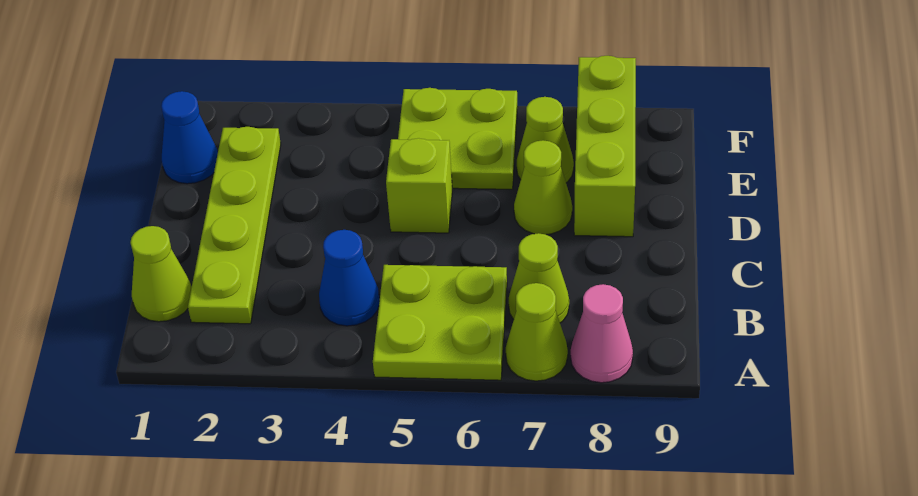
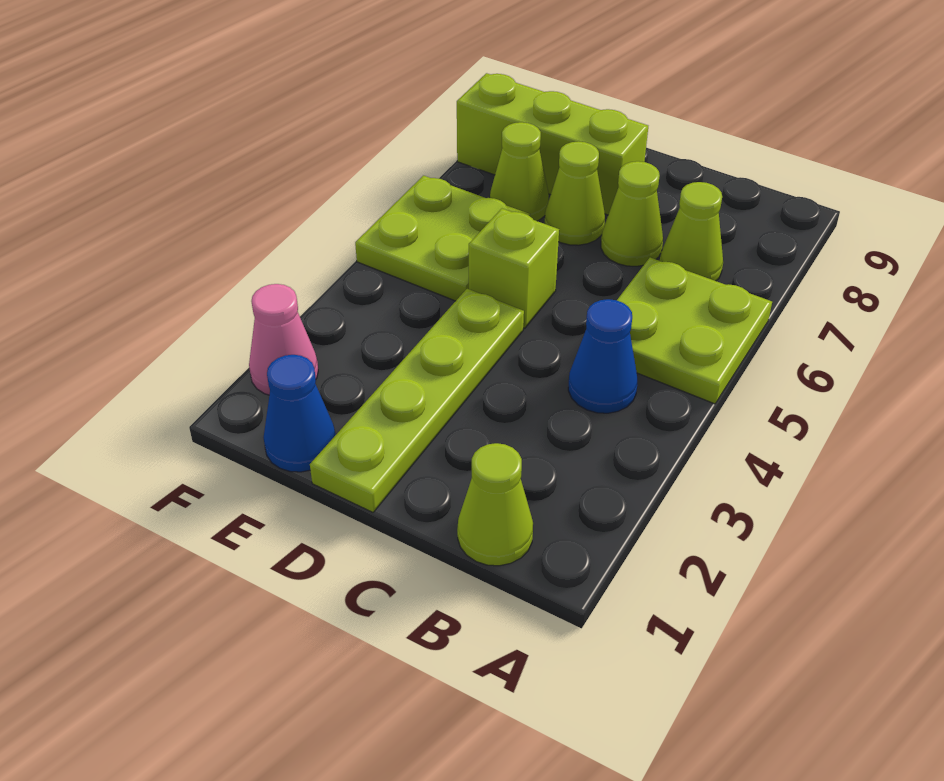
lime cone A7 level 1 -> lime cone C7 level 1
pink cone A8 level 1 -> pink cone F2 level 1
lime plate B2:E2 level 1 -> lime plate D1:D4 level 1

